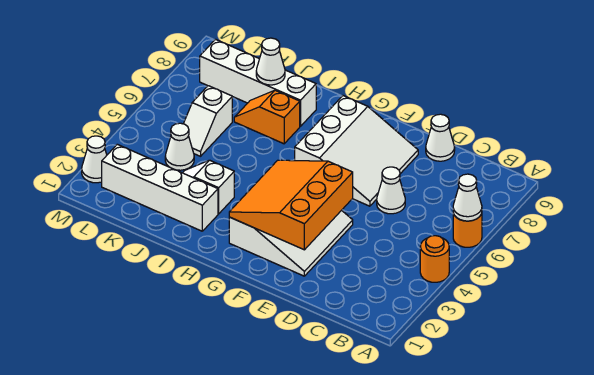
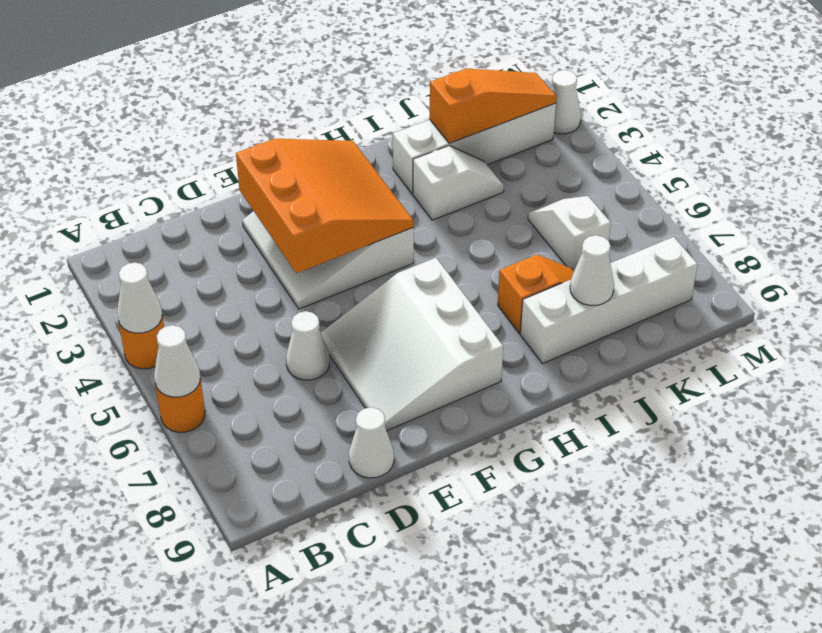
none -> orange slope J2:L2 level 2 top J
white cone K4 level 1 -> white cone A4 level 2

